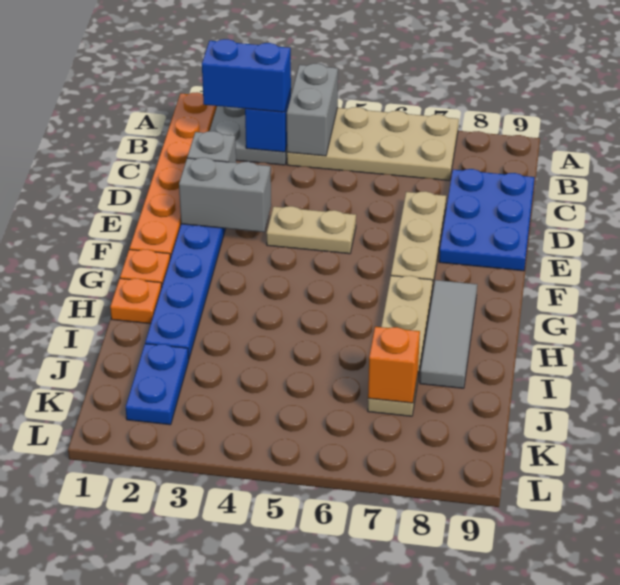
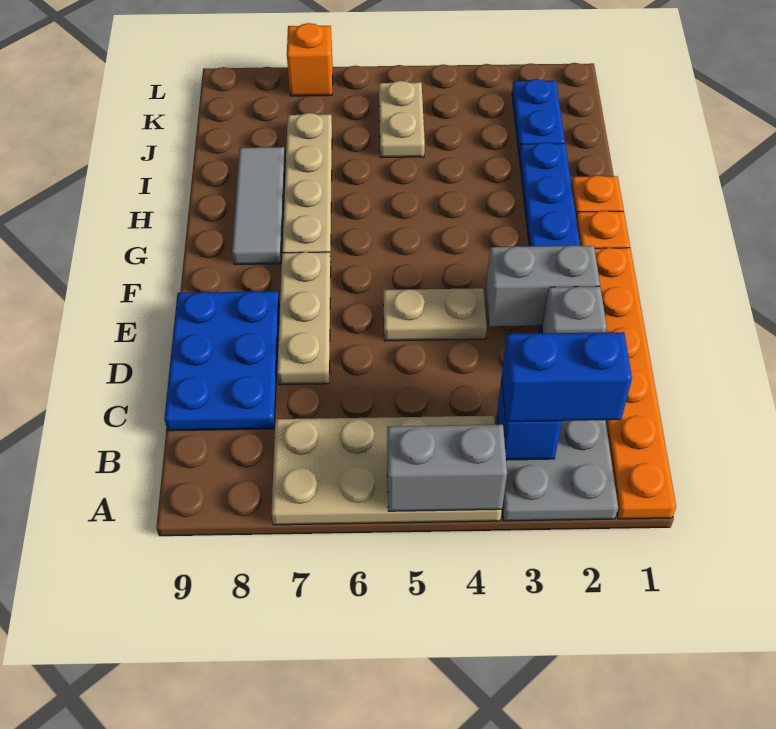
grey brick A4:B4 level 2 -> grey brick A4:A5 level 2
none -> tan plate J5:K5 level 1
orange brick J7 level 2 -> orange brick L7 level 1

